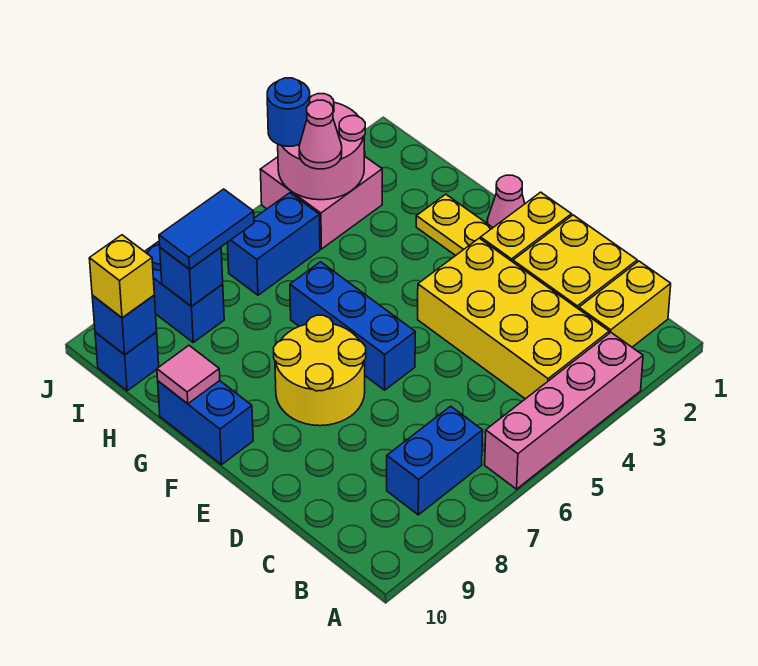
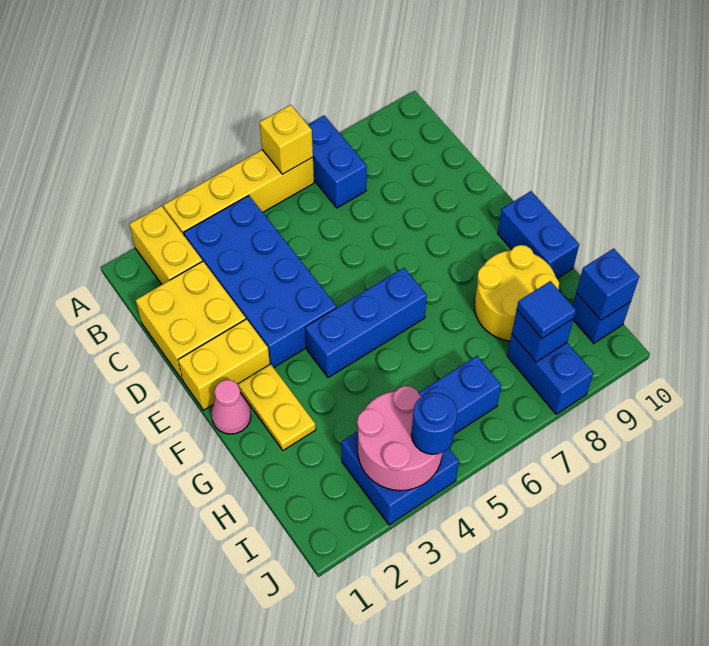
pink brick A3:A6 level 1 -> yellow brick A3:A6 level 1
yellow brick B1:B2 level 1 -> yellow brick A2:B2 level 1
yellow brick B3:E4 level 1 -> blue brick B3:E4 level 1
blue brick B7:B8 level 1 -> blue brick A7:B7 level 1
blue brick E6:G6 level 1 -> blue brick F4:F6 level 1
yellow round brick E7:F8 level 1 -> yellow round brick G8:H9 level 1
pink tile G10 level 2 -> none
pink brick I3:J4 level 1 -> blue brick I3:J4 level 1
pink cone I4 level 3 -> none
blue tile I7:I8 level 3 -> blue tile I8 level 3
yellow brick I10 level 3 -> yellow brick A6 level 2

